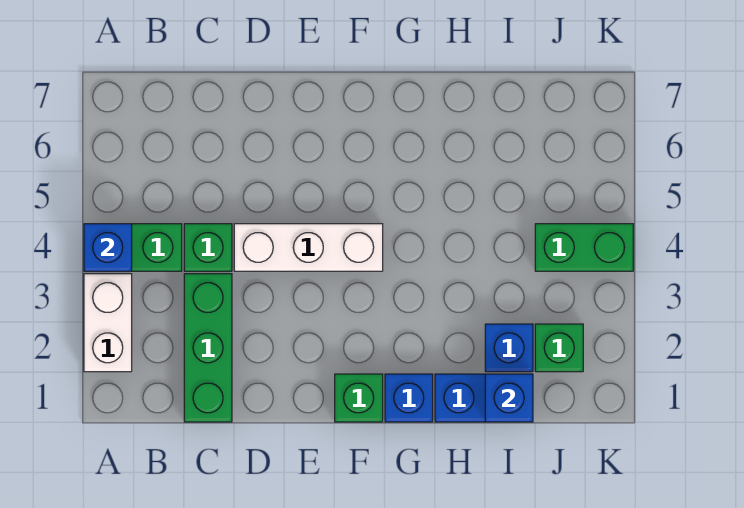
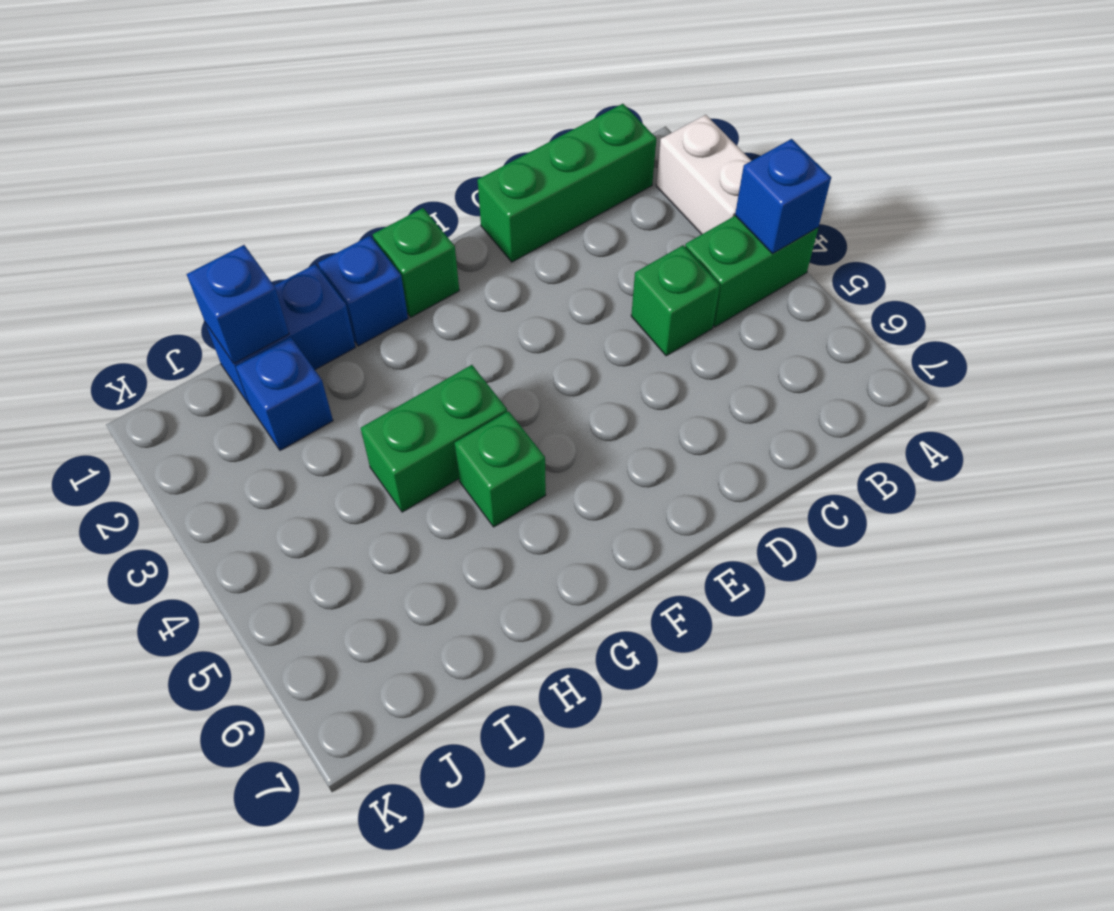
green brick C1:C3 level 1 -> green brick B1:D1 level 1
white brick D4:F4 level 1 -> none
green brick J2 level 1 -> green brick G5 level 1
green brick J4:K4 level 1 -> green brick G4:H4 level 1

